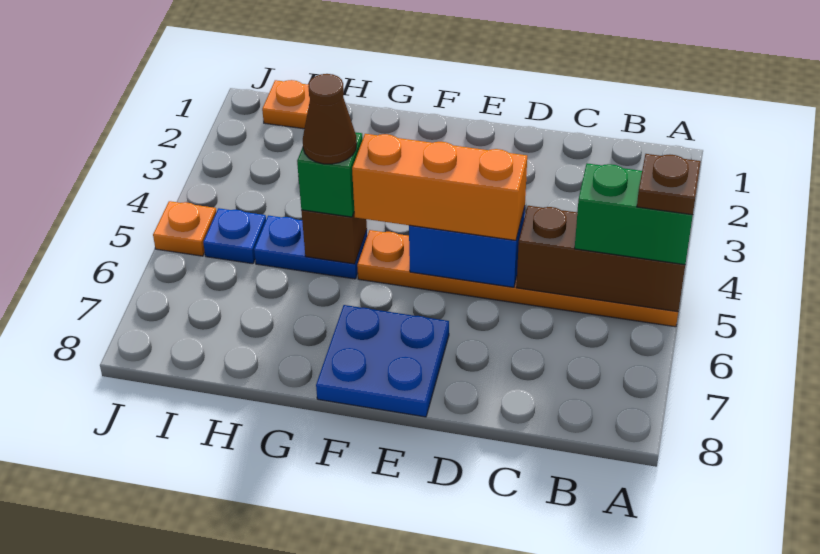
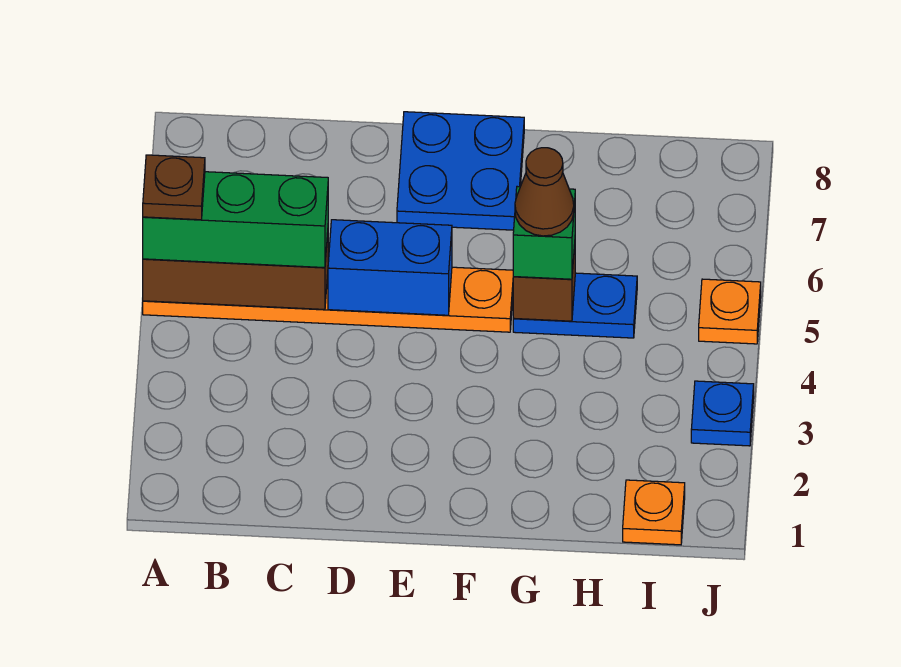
green brick A5:B5 level 3 -> green brick A5:C5 level 3
orange brick D5:F5 level 3 -> none
blue plate I5 level 1 -> blue plate J3 level 1

